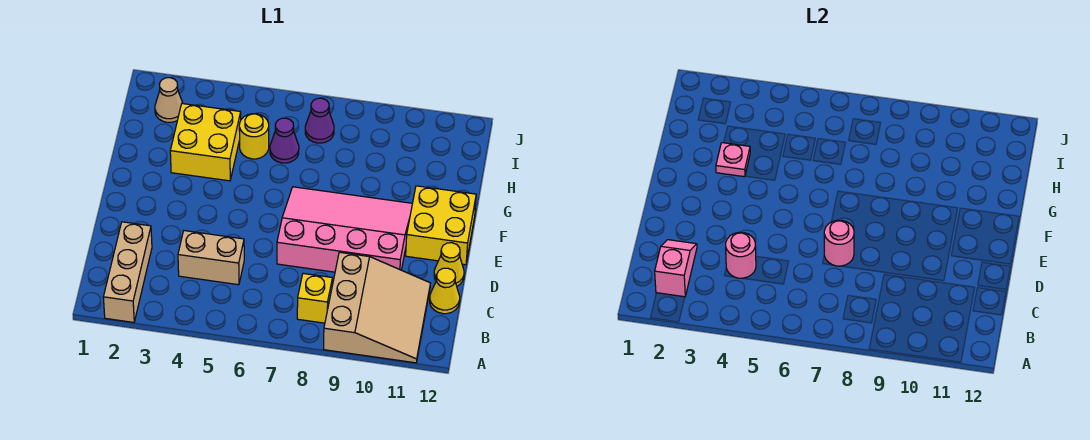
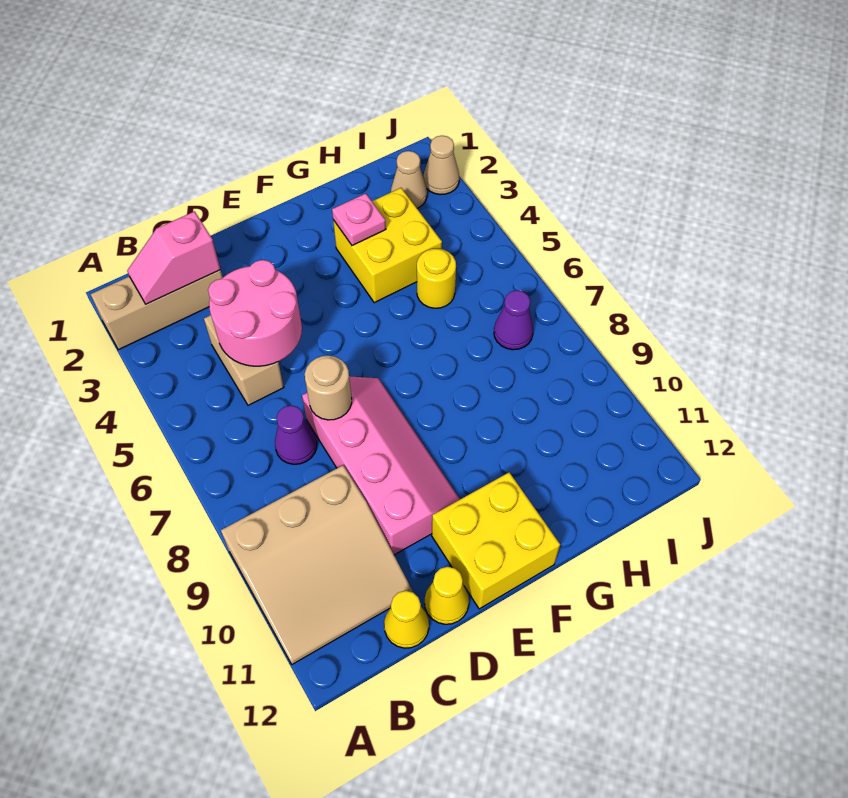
pink slope B2:C2 level 2 top B -> pink slope B2:C2 level 2 top C
yellow brick B8 level 1 -> none
pink round brick C4 level 2 -> pink round brick C4:D5 level 2
pink slope D7:F10 level 1 top D -> pink slope D7:E10 level 1 top D
pink round brick D7 level 2 -> tan round brick D7 level 2
purple cone H6 level 1 -> purple cone C7 level 1
none -> tan cone J2 level 1

